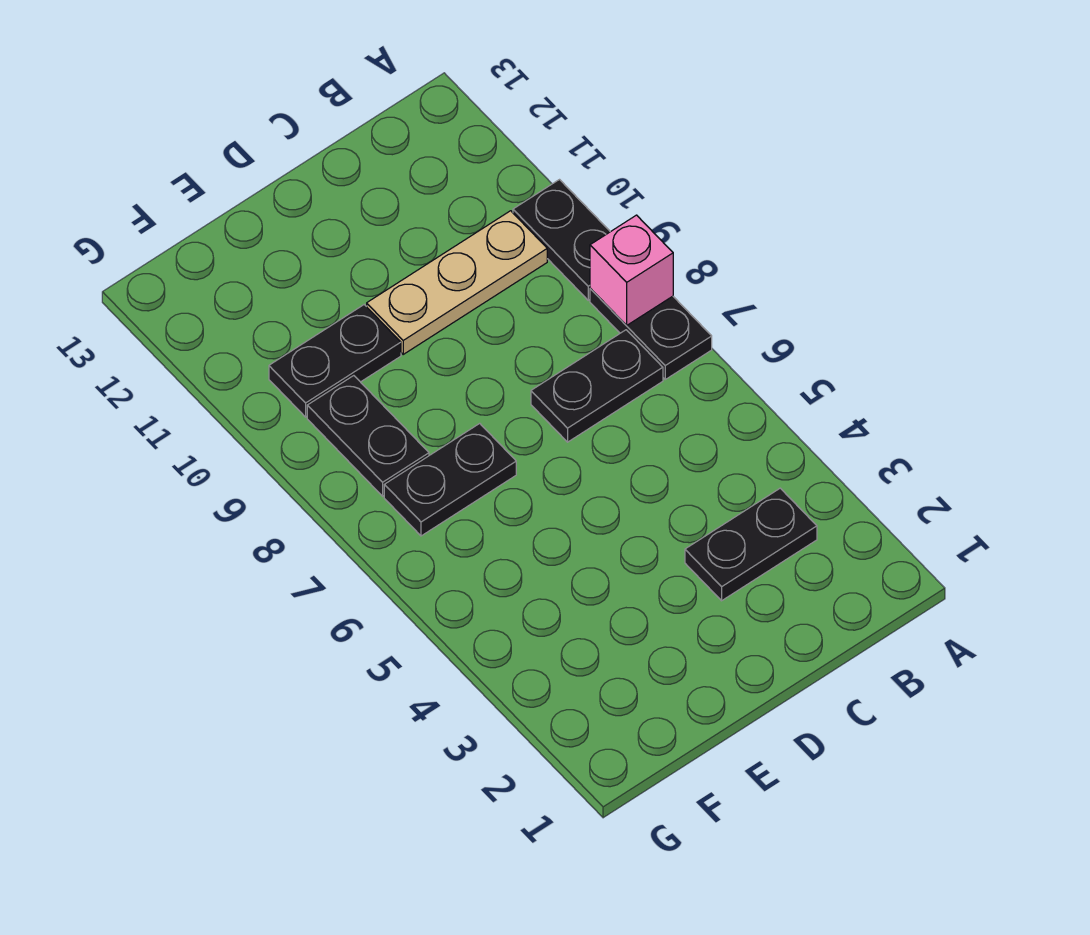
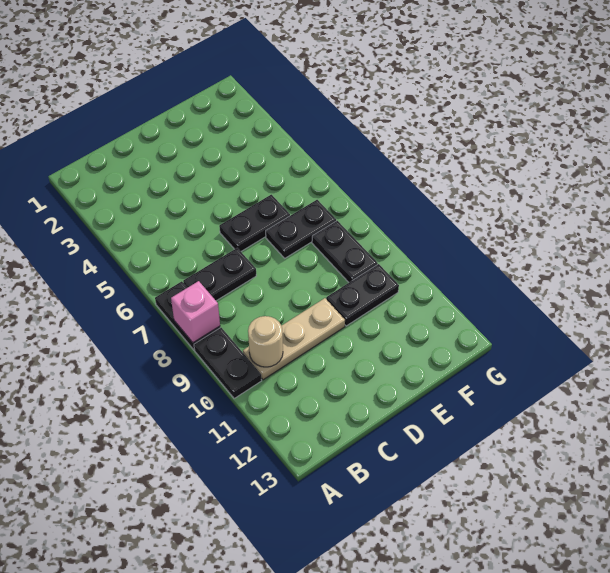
black plate B3:C3 level 1 -> black plate D6:E6 level 1
none -> tan round brick B10 level 2

